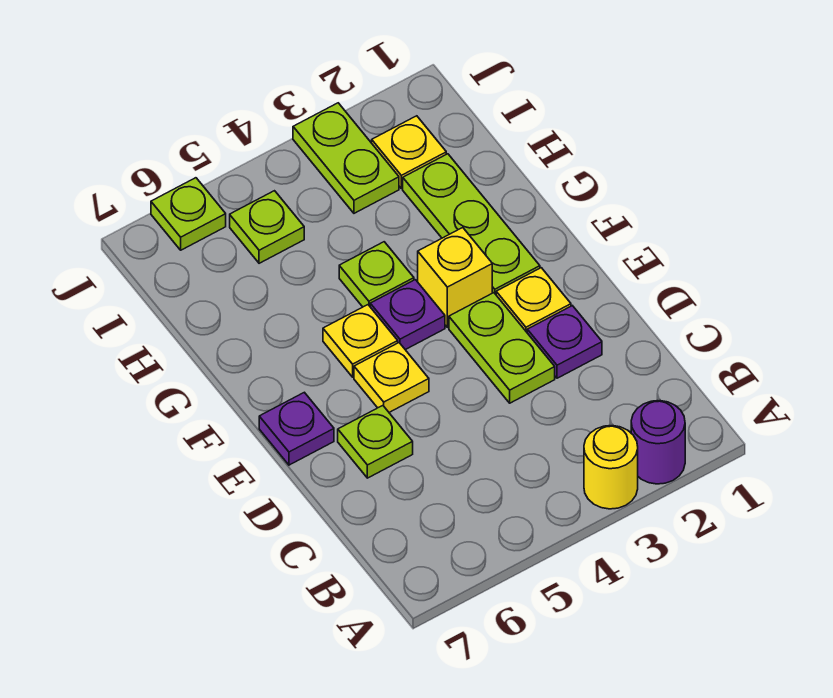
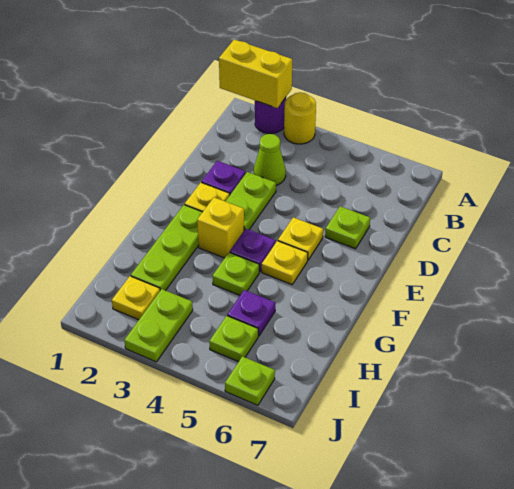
none -> yellow brick A1:A2 level 2
none -> lime cone C3 level 1
purple plate E7 level 1 -> purple plate H5 level 1

